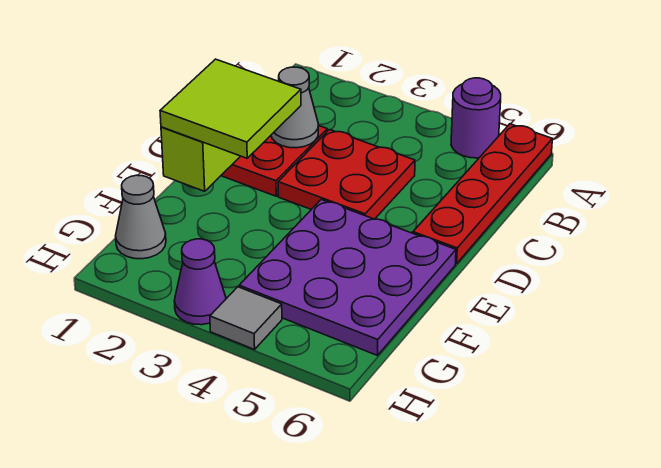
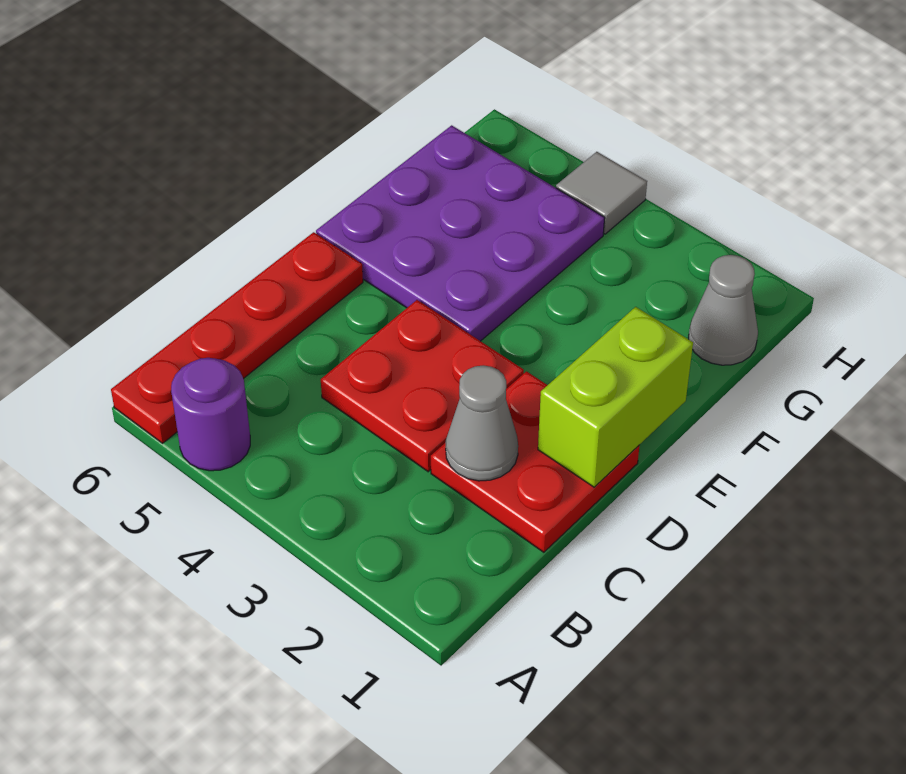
lime tile D1:E2 level 3 -> none
purple cone H3 level 1 -> none

